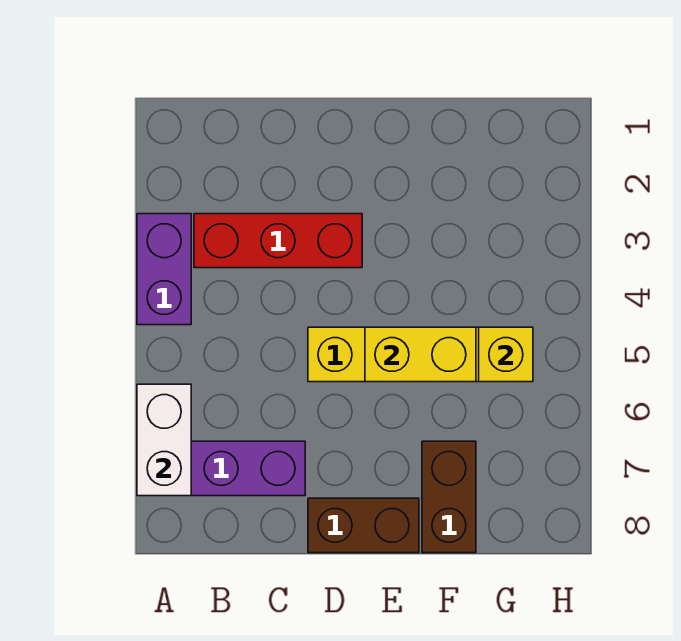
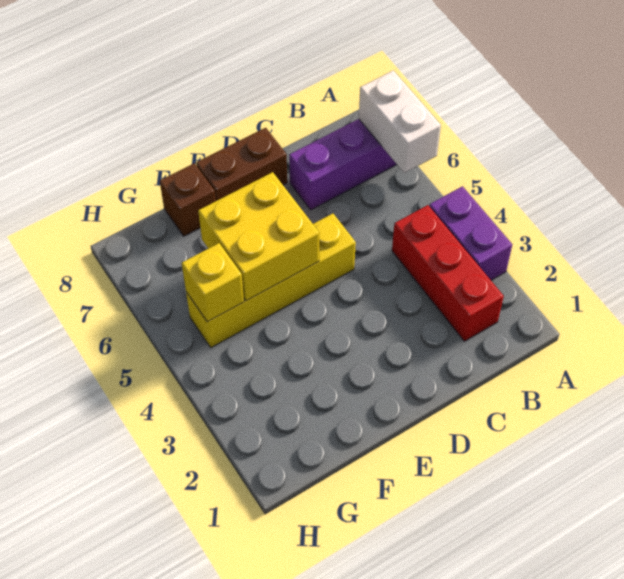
red brick B3:D3 level 1 -> red brick B2:B4 level 1
yellow brick E5:F5 level 2 -> yellow brick E5:F6 level 2
brown brick F7:F8 level 1 -> brown brick F8 level 1

